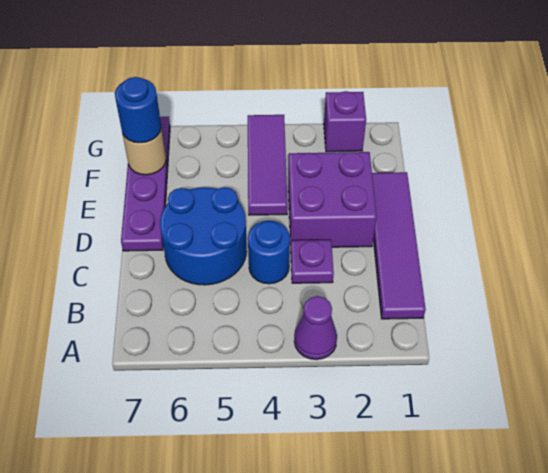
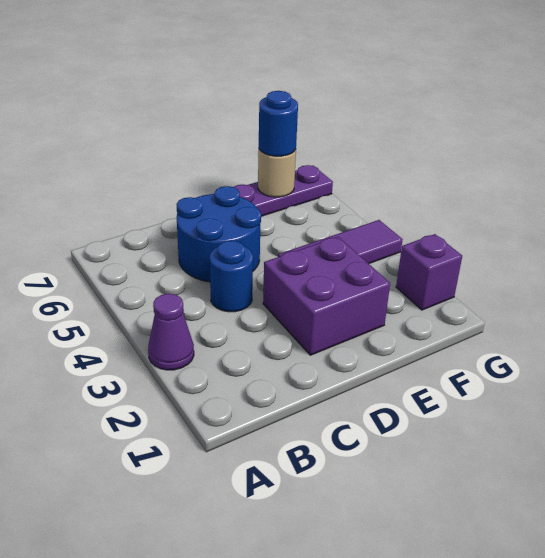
purple tile B1:E1 level 1 -> none
purple plate C3 level 1 -> none

